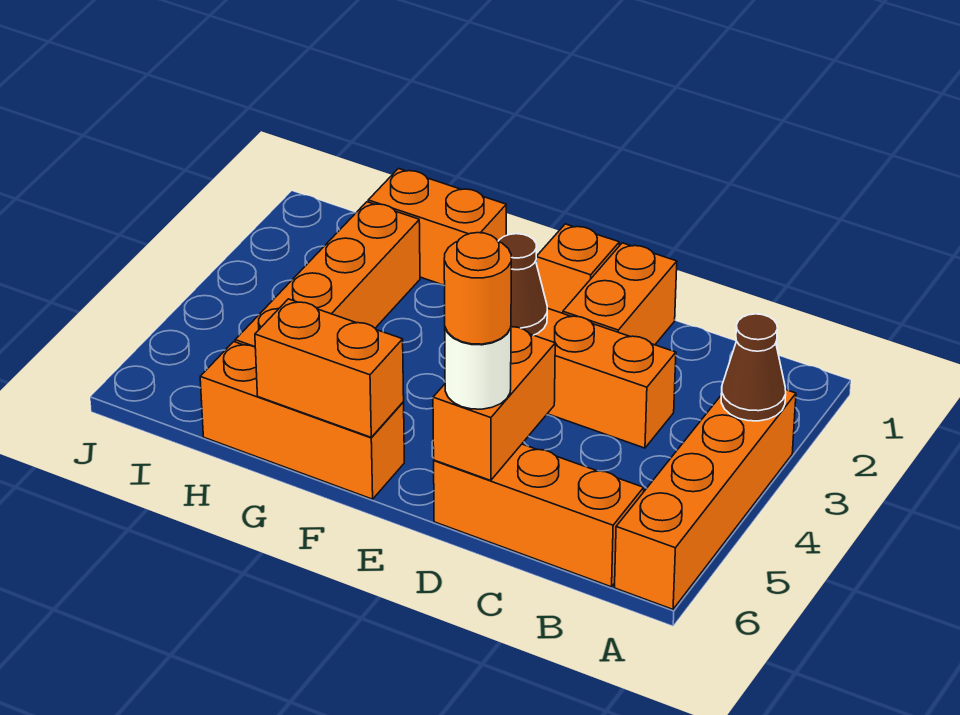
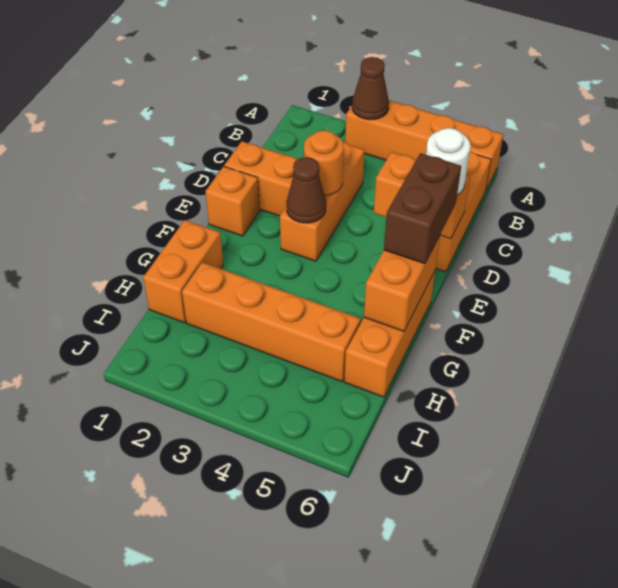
orange round brick D6 level 4 -> orange round brick D3 level 2
none -> brown brick E6:F6 level 3

